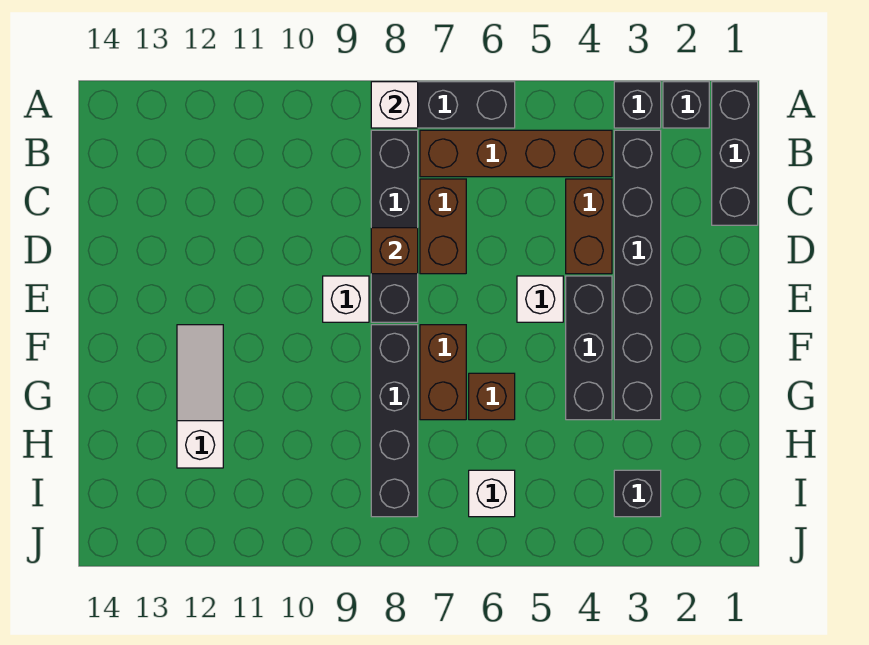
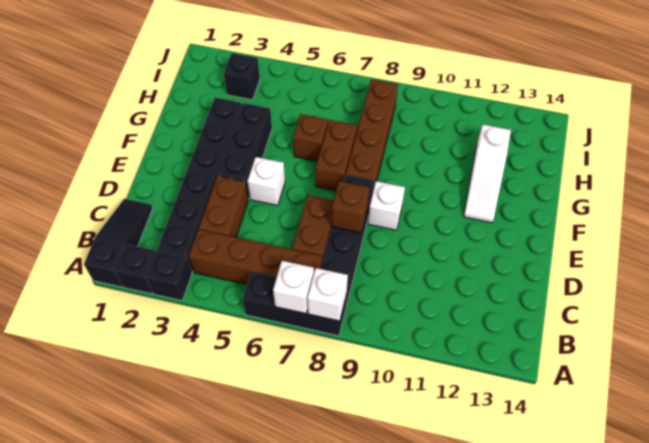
black brick A1:C1 level 1 -> black slope A1:C1 level 1 top A
black brick F8:I8 level 1 -> brown brick F8:I8 level 1
white brick I6 level 1 -> white brick A7 level 2

